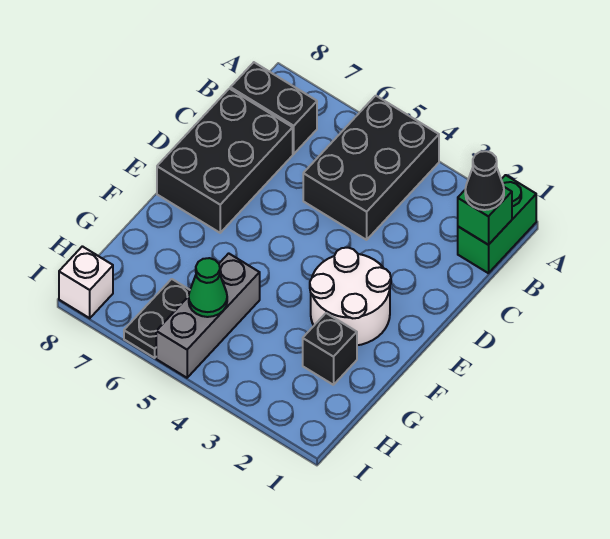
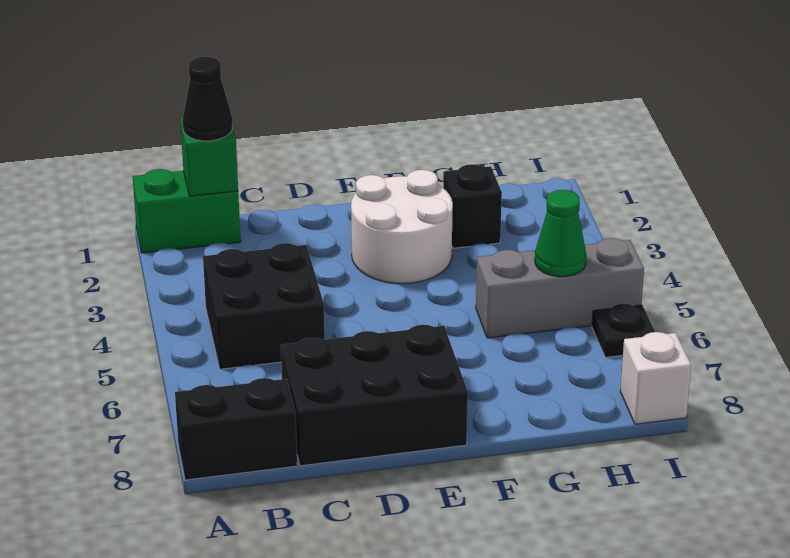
black brick A4:C5 level 1 -> black brick B4:C5 level 1
black brick B7:B8 level 1 -> black brick A8:B8 level 1
black plate H6:I6 level 1 -> black plate I6 level 1

